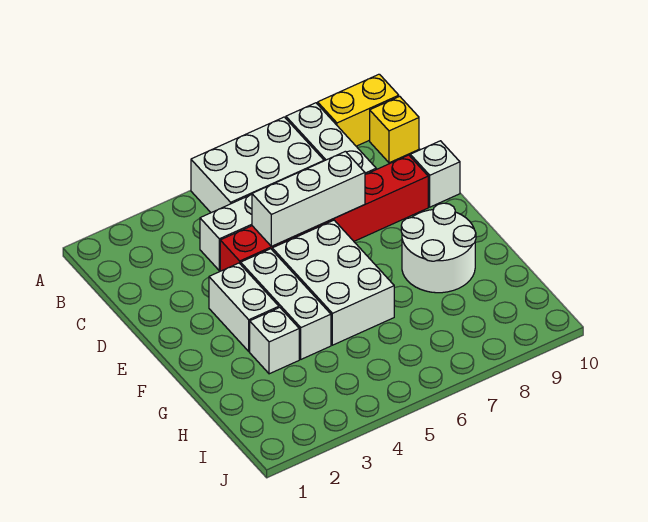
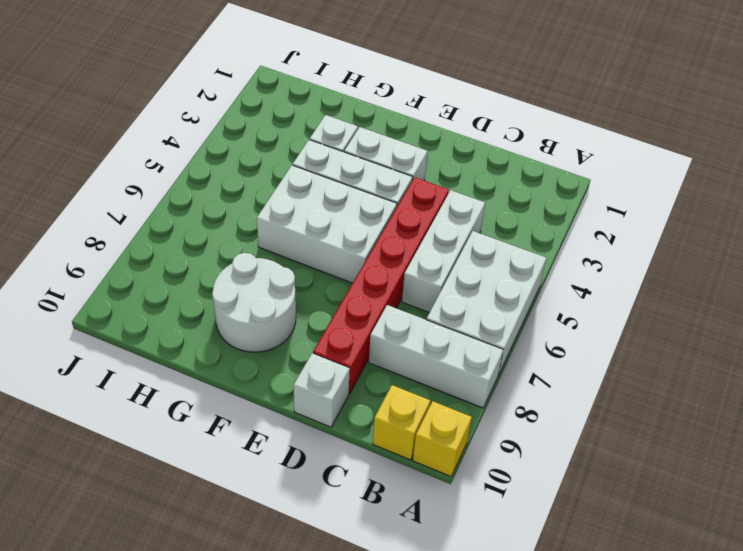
yellow brick A9:A10 level 1 -> yellow brick A10 level 1
white brick D5:D7 level 2 -> none

